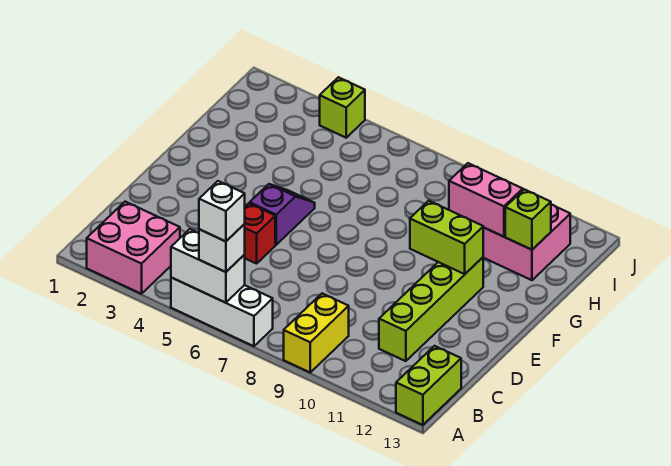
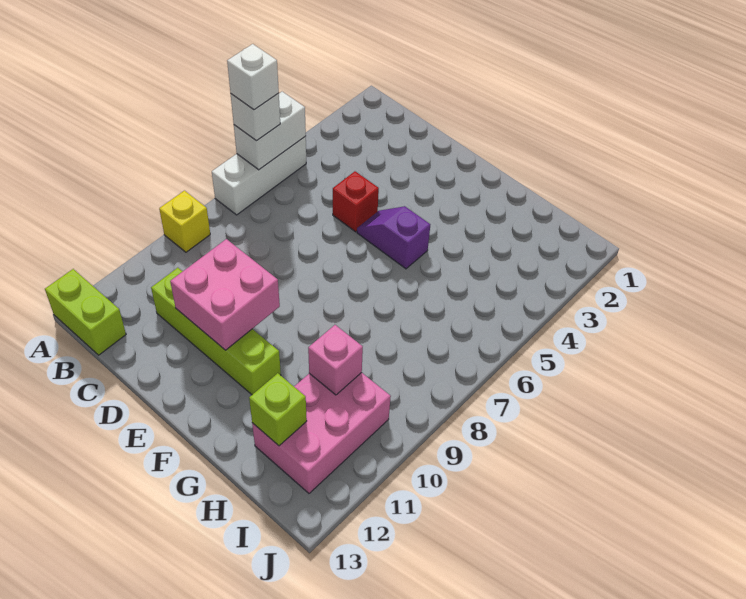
pink brick A2:B3 level 1 -> pink brick D10:E11 level 2
yellow brick A9:B9 level 1 -> yellow brick A9 level 1
purple slope E5:F5 level 1 top E -> purple slope E5:F5 level 1 top F
lime brick F10:F11 level 2 -> none
pink brick H10:H11 level 2 -> pink brick H10 level 2
lime brick J4 level 1 -> none

